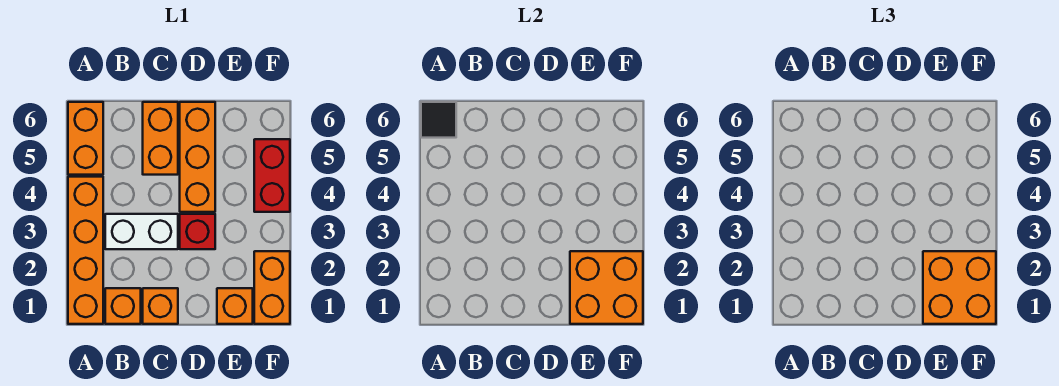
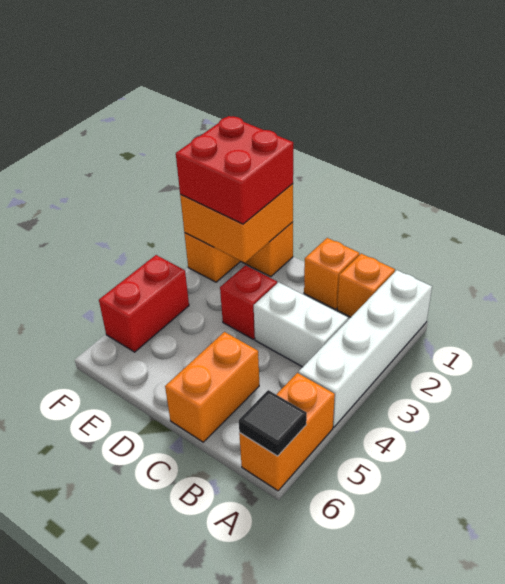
orange brick A1:A4 level 1 -> white brick A1:A4 level 1
orange brick D4:D6 level 1 -> none
orange brick E1:F2 level 3 -> red brick E1:F2 level 3

